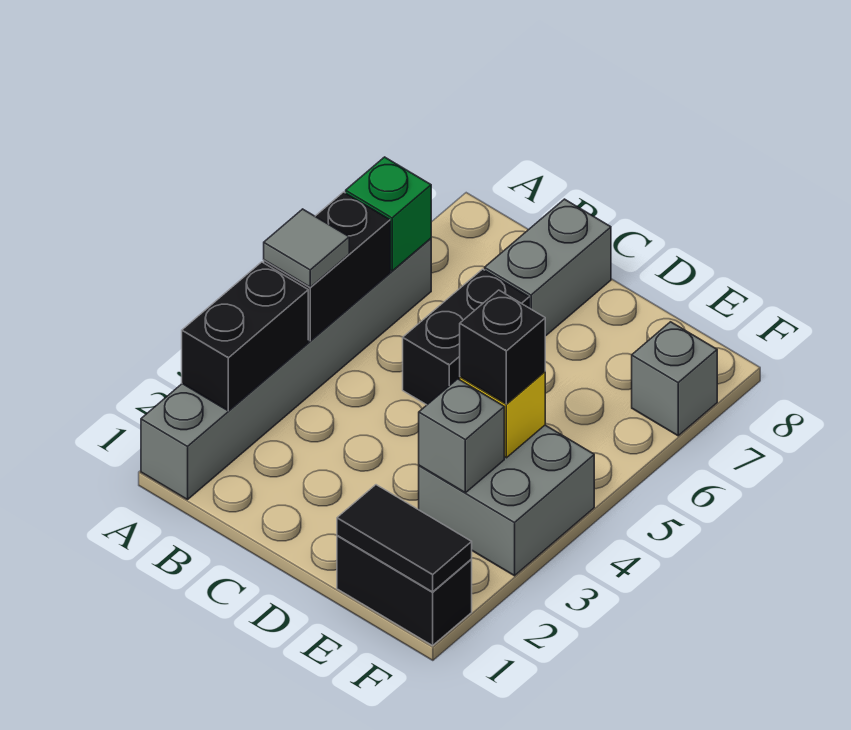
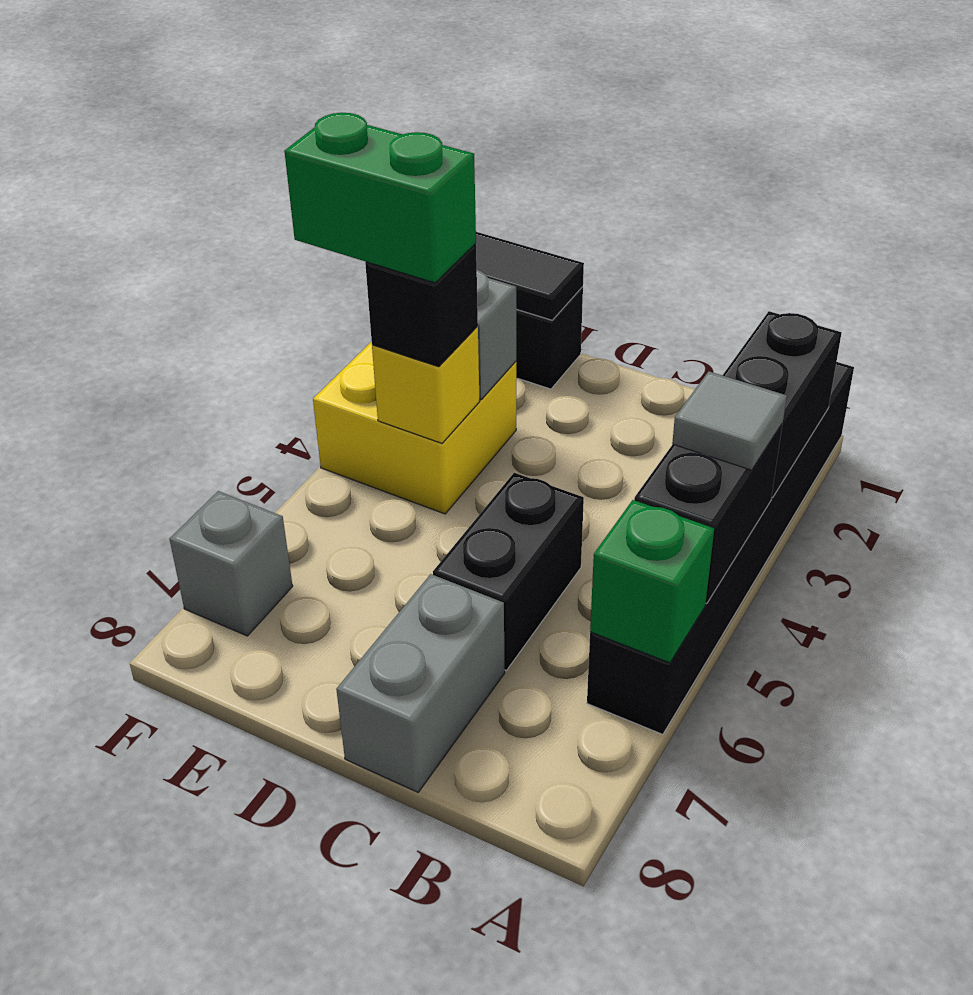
grey brick A1:A6 level 1 -> black brick A1:A6 level 1
grey brick E3:F4 level 1 -> yellow brick E3:F4 level 1
none -> green brick E4:F4 level 4

